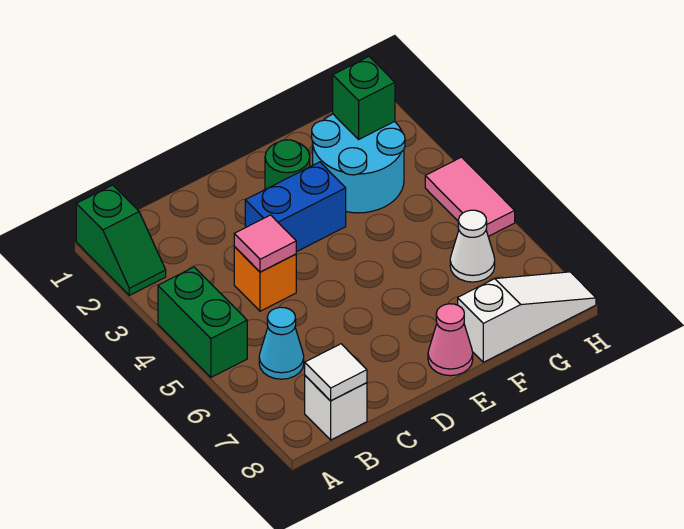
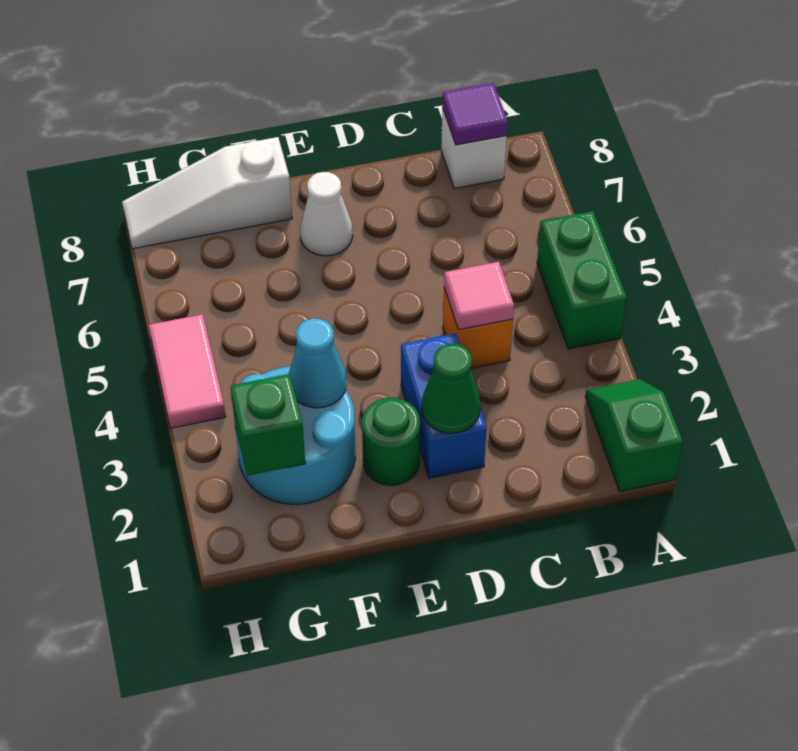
cyan cone B6 level 1 -> cyan cone F3 level 2
white tile B8 level 2 -> purple tile B8 level 2
none -> green cone D2 level 2
blue brick D3:E3 level 1 -> blue brick D2:D3 level 1
pink cone E8 level 1 -> none
white cone G6 level 1 -> white cone E7 level 1

